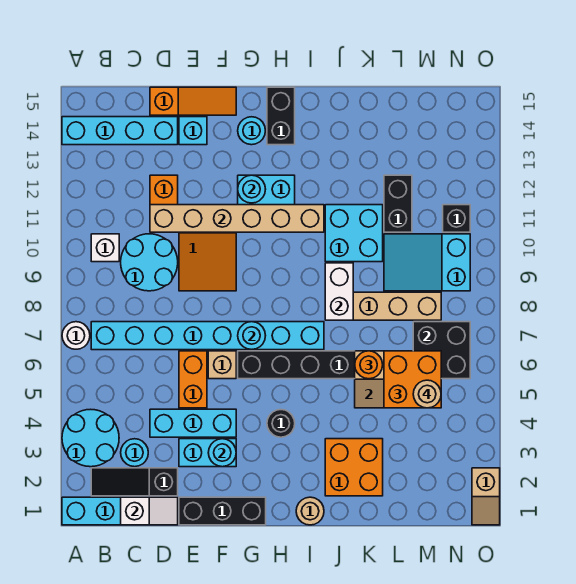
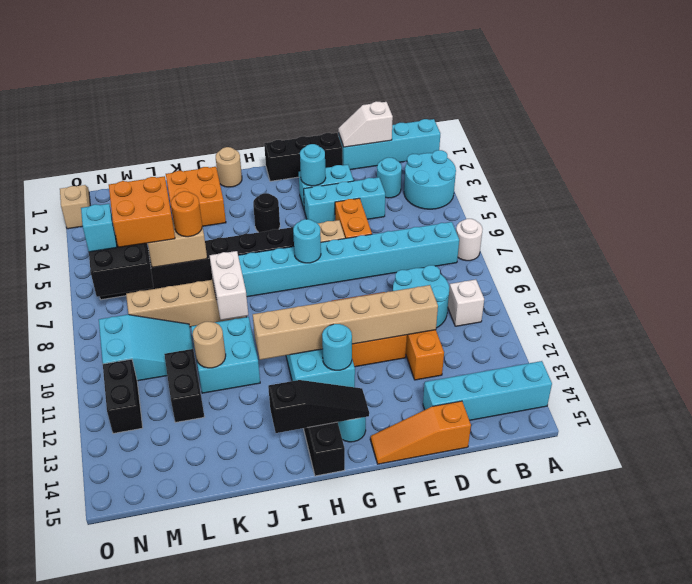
black slope B2:D2 level 1 top D -> black slope G14:I14 level 2 top I
cyan brick E14 level 1 -> cyan brick N6 level 3
tan round brick M5 level 4 -> tan round brick K11 level 2
black brick N11 level 1 -> black brick N11:N12 level 1

